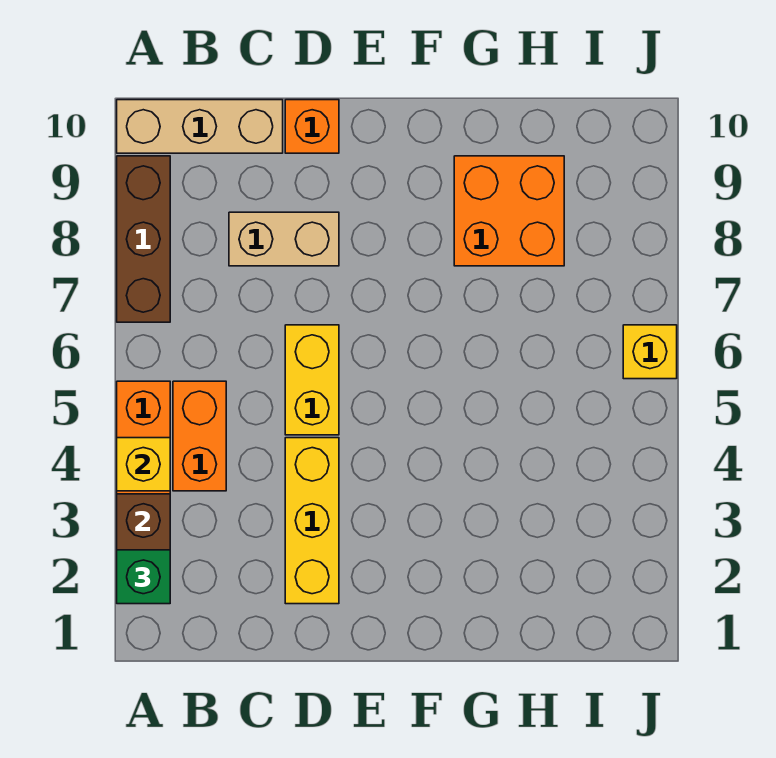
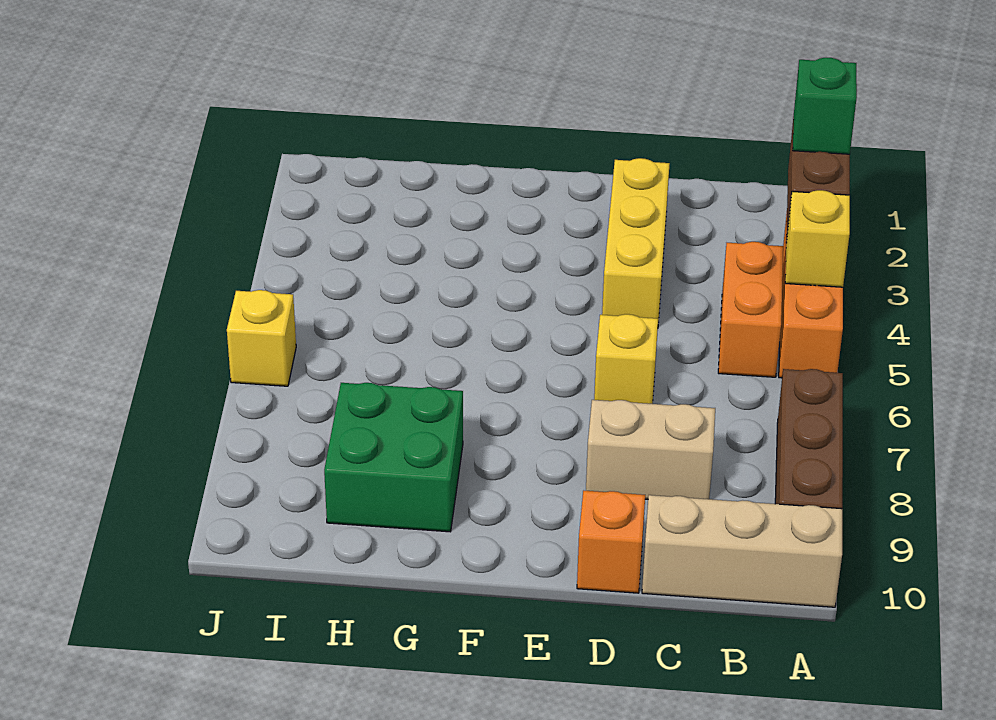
yellow brick D5:D6 level 1 -> yellow brick D6 level 1
orange brick G8:H9 level 1 -> green brick G8:H9 level 1

